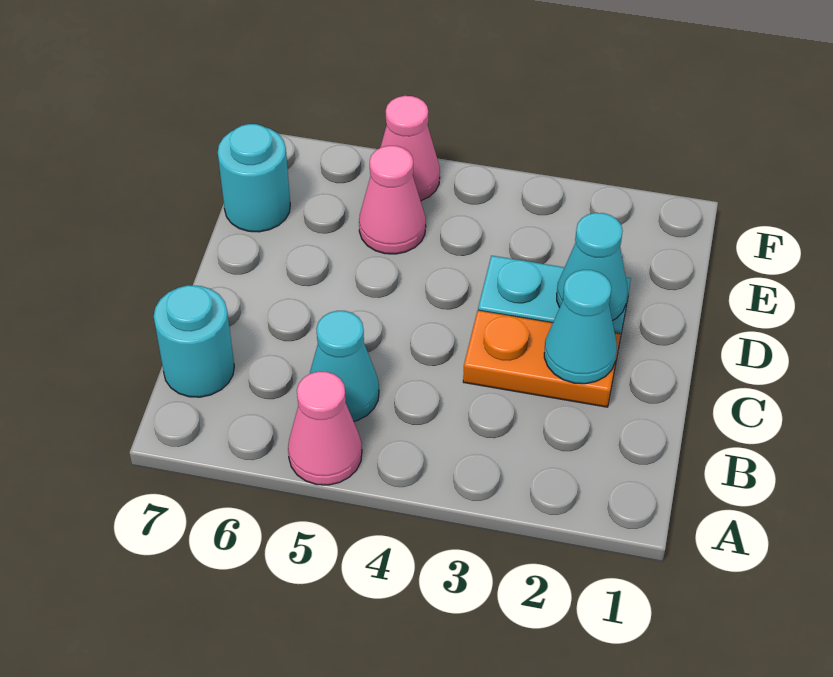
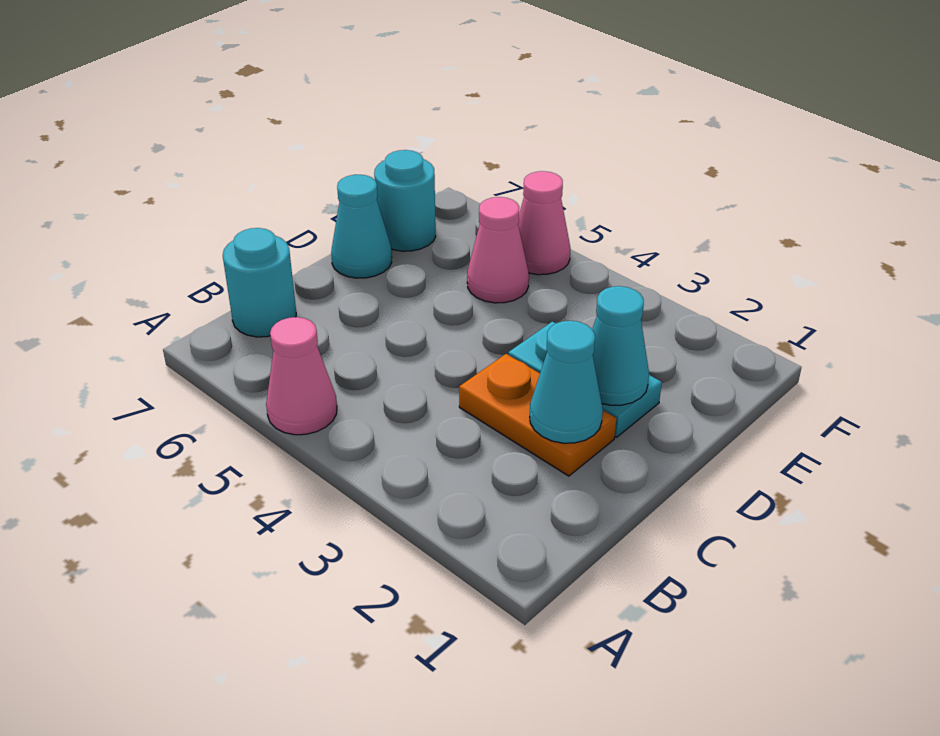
cyan cone B5 level 1 -> cyan cone D7 level 1

